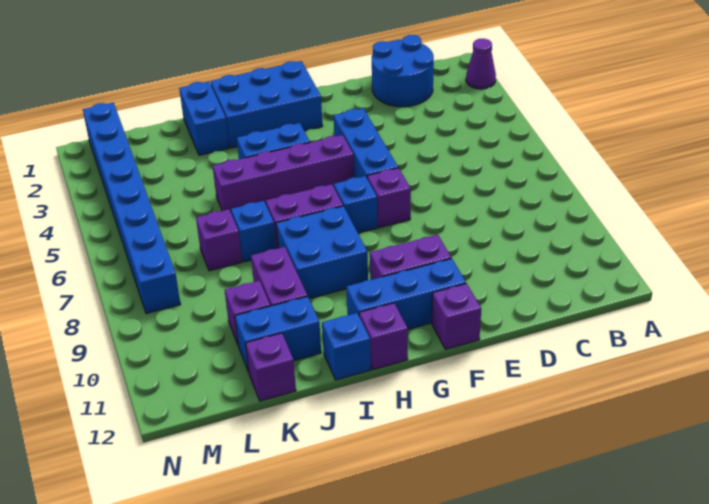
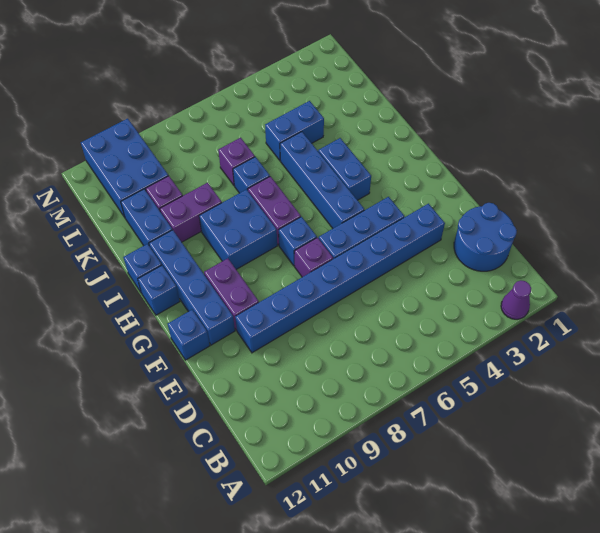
blue brick F11:H11 level 1 -> blue brick F11:I11 level 1
purple brick F12 level 1 -> blue brick F12 level 1
blue brick G1:I2 level 1 -> blue brick L10:N11 level 1
purple brick G5:J5 level 1 -> blue brick G5:J5 level 1
purple brick H12 level 1 -> blue brick H12 level 1
blue brick J1:J2 level 1 -> blue brick K4:K5 level 1
purple brick K12 level 1 -> none
blue brick M1:M8 level 1 -> blue brick E3:E10 level 1

